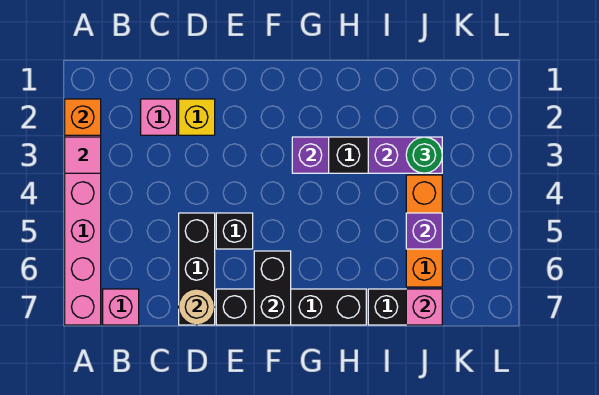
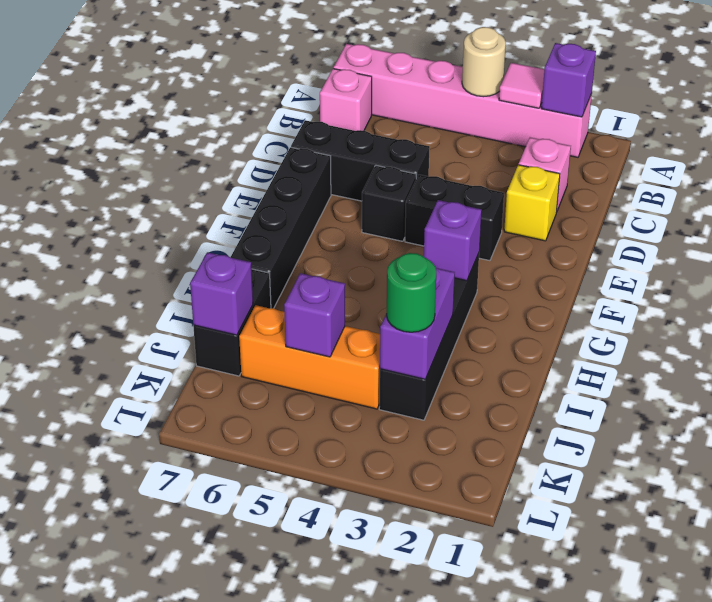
orange brick A2 level 2 -> purple brick A2 level 2
tan round brick D7 level 2 -> tan round brick A4 level 2
black brick F6:F7 level 2 -> black brick E3:E4 level 1
pink brick J7 level 2 -> purple brick J7 level 2

